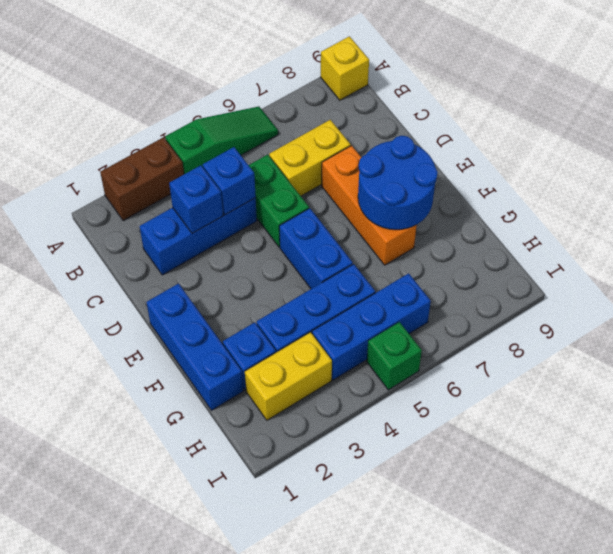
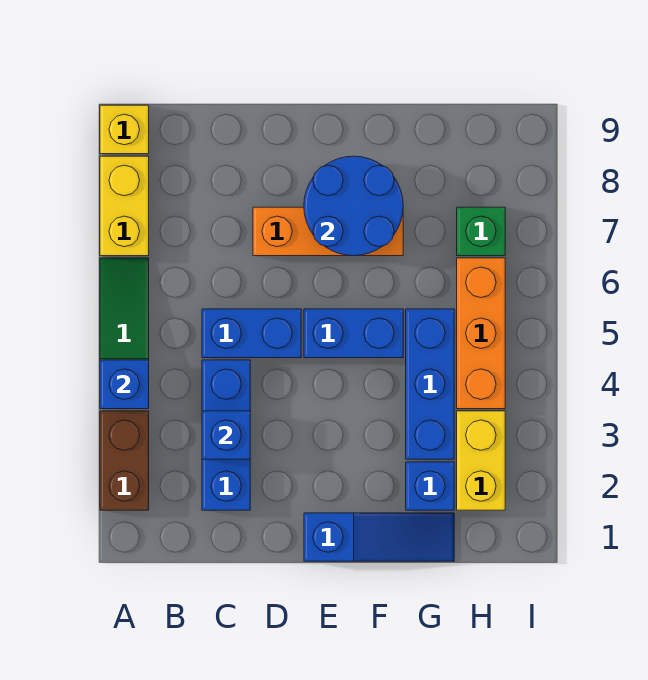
blue brick C4 level 2 -> blue brick A4 level 2
green brick C5:D5 level 1 -> blue brick C5:D5 level 1
yellow brick C6:C7 level 1 -> yellow brick A7:A8 level 1
blue brick E1:G1 level 1 -> blue slope E1:G1 level 1 top E
blue brick H4:H6 level 1 -> orange brick H4:H6 level 1
green brick I5 level 1 -> green brick H7 level 1

